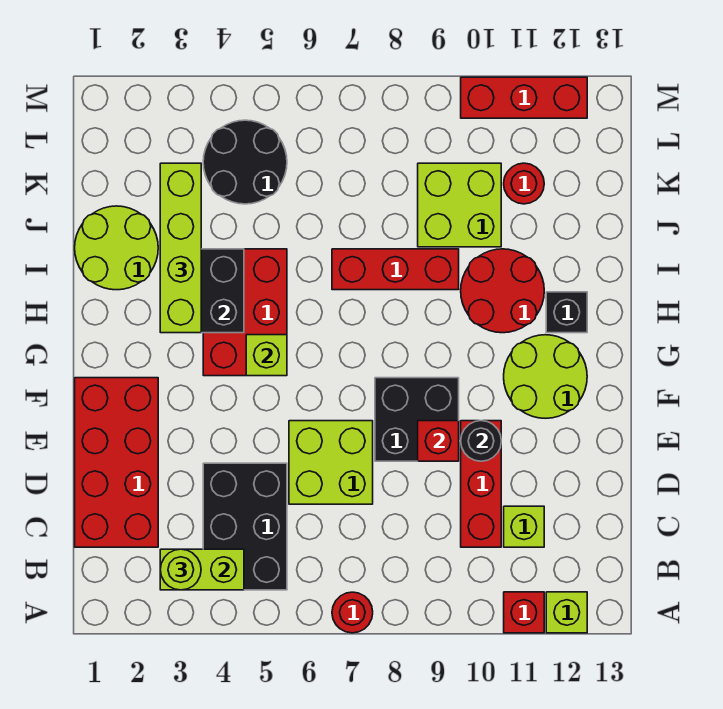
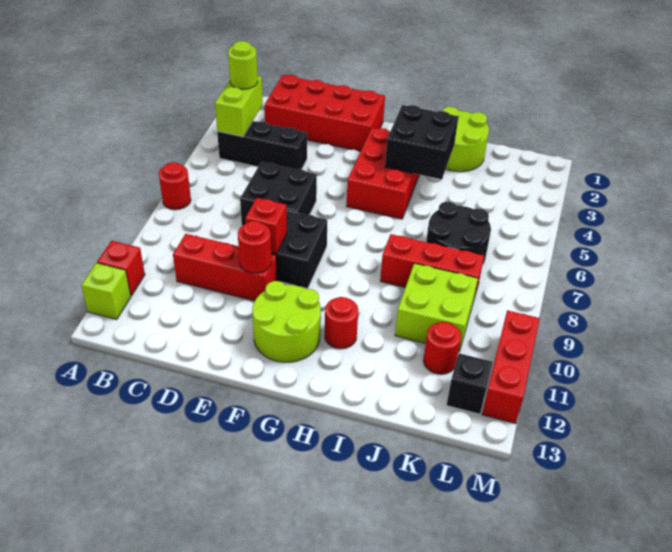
black brick B4:D5 level 1 -> black brick B4:D4 level 1
lime brick C11 level 1 -> none
lime brick D6:E7 level 1 -> black brick D6:E7 level 1
black round brick E10 level 2 -> red round brick E10 level 2
red brick G4:I5 level 1 -> red brick G3:H5 level 1
lime brick G5 level 2 -> none
lime brick H3:K3 level 3 -> none
red round brick H10:I11 level 1 -> red round brick H11 level 1
black brick H12 level 1 -> black brick L12 level 1
red brick I7:I9 level 1 -> red brick I8:K8 level 1
black round brick K4:L5 level 1 -> black round brick J6:K7 level 1

